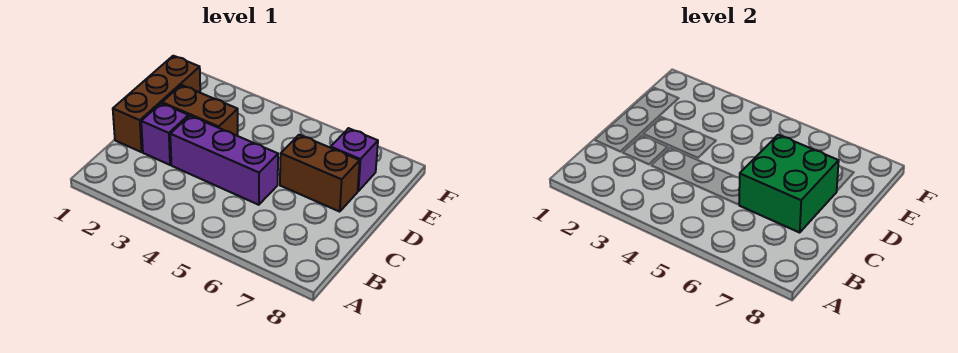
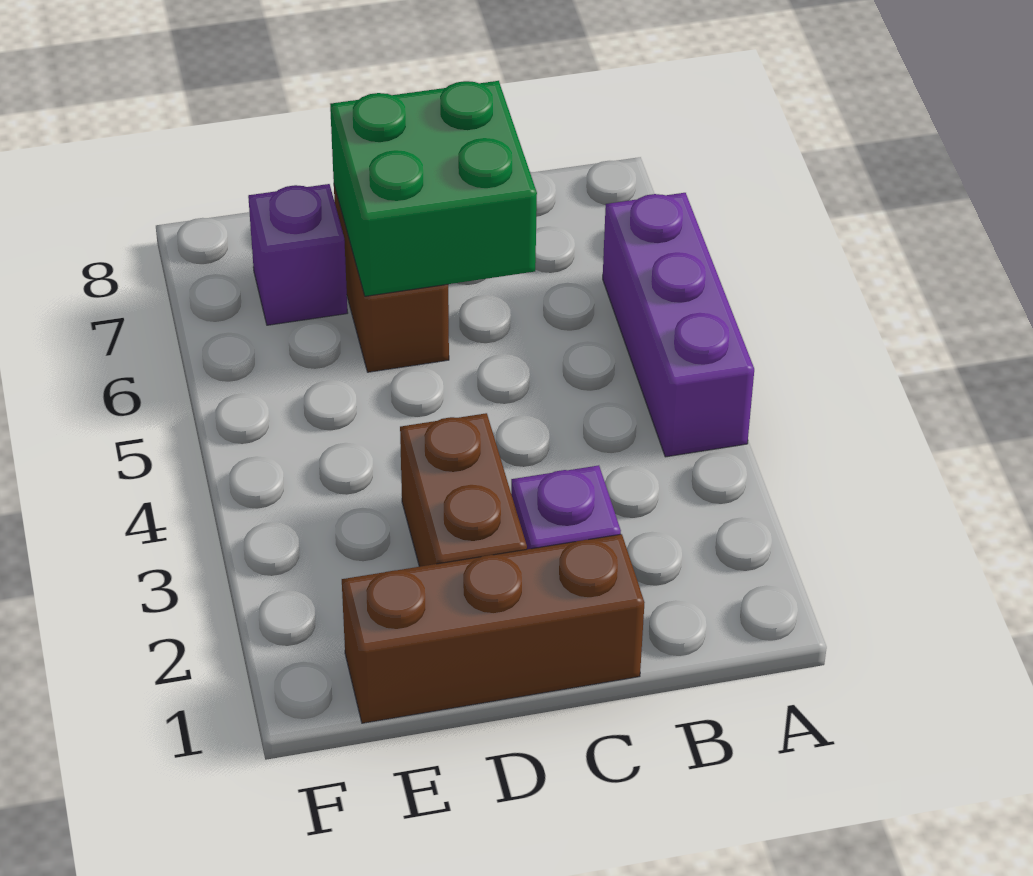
purple brick C3:C5 level 1 -> purple brick A4:A6 level 1

